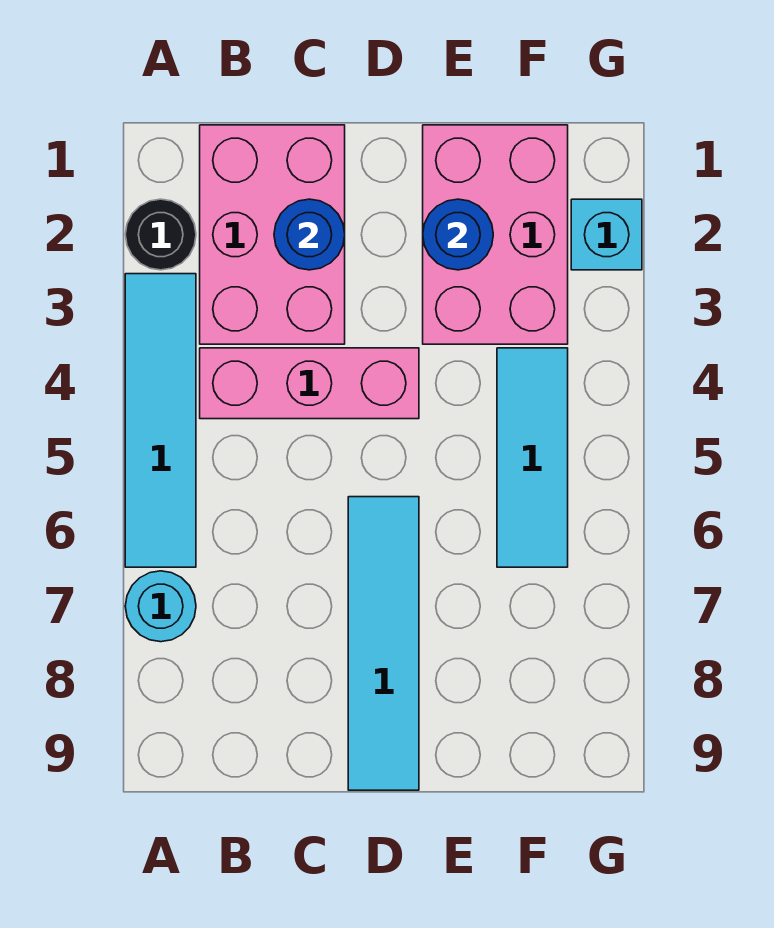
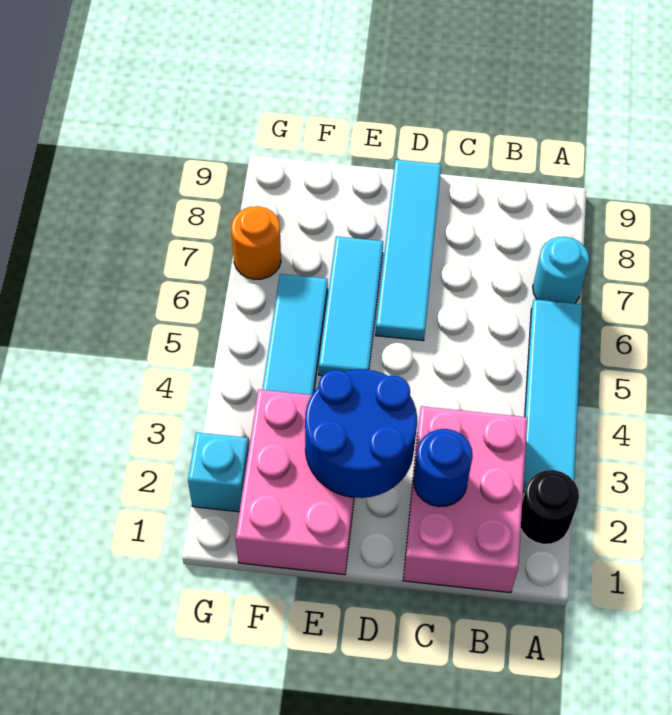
pink brick B4:D4 level 1 -> none
blue round brick E2 level 2 -> blue round brick D2:E3 level 2
none -> cyan tile E5:E7 level 1
none -> orange round brick G7 level 1

